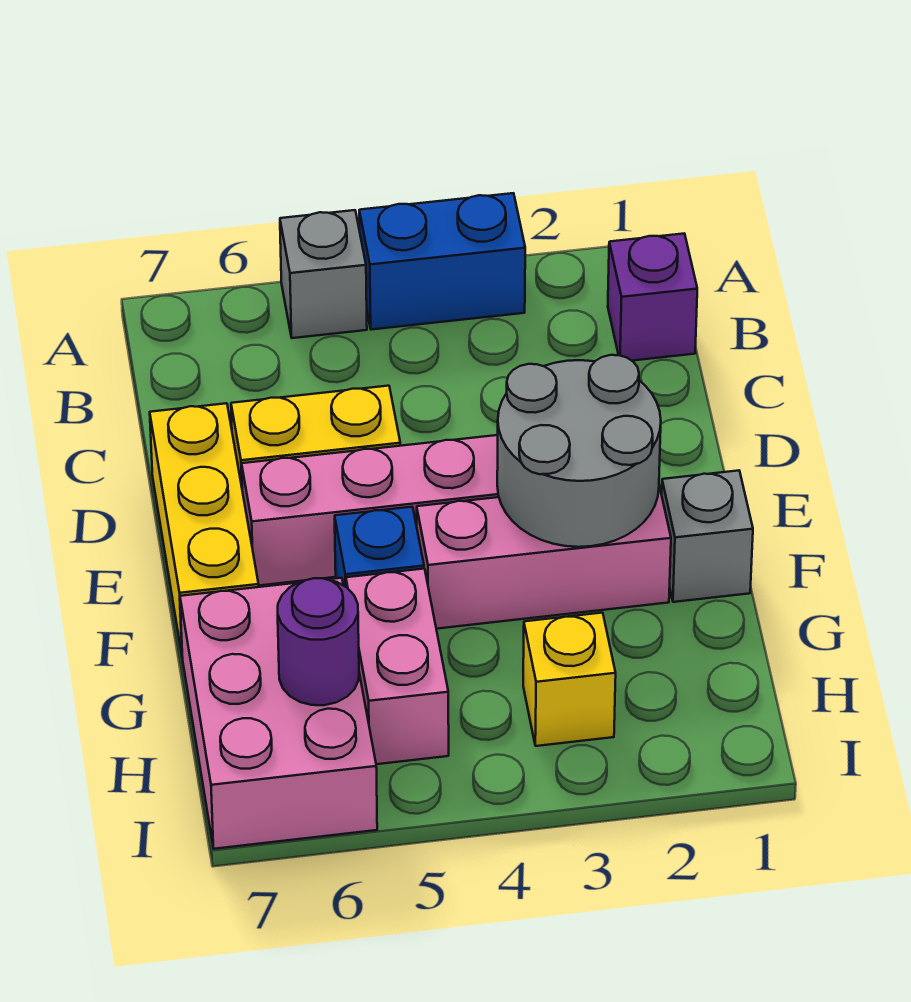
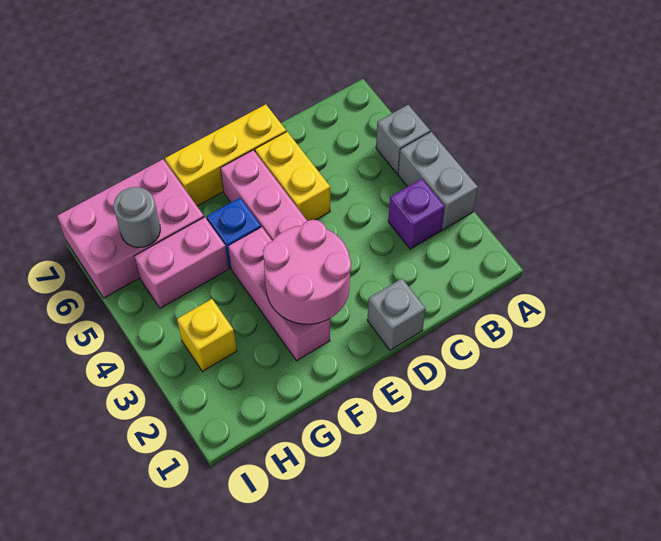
blue brick A3:A4 level 1 -> grey brick A3:A4 level 1
purple brick B1 level 1 -> purple brick B3 level 1
grey round brick E2:F3 level 2 -> pink round brick E2:F3 level 2
grey brick F1 level 1 -> grey brick D1 level 1
purple round brick H6 level 2 -> grey round brick H6 level 2

